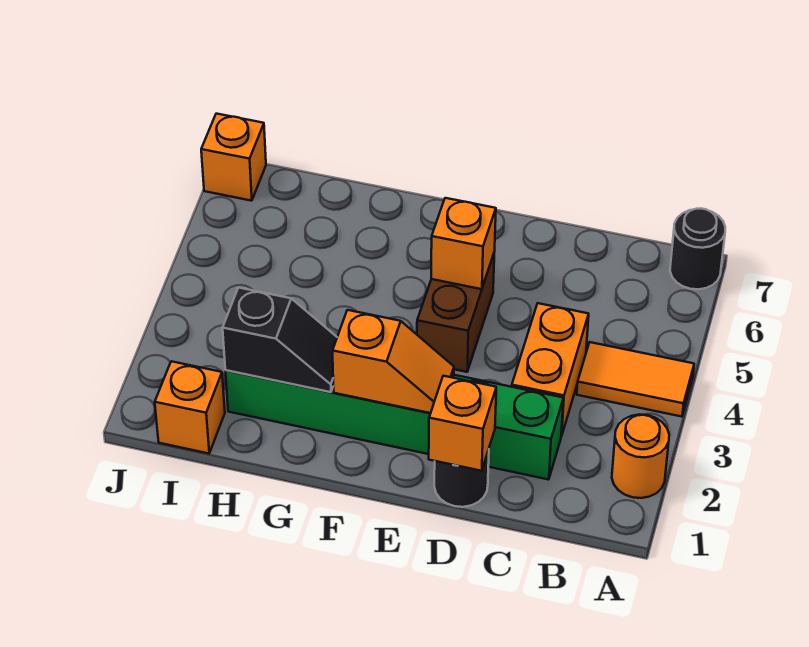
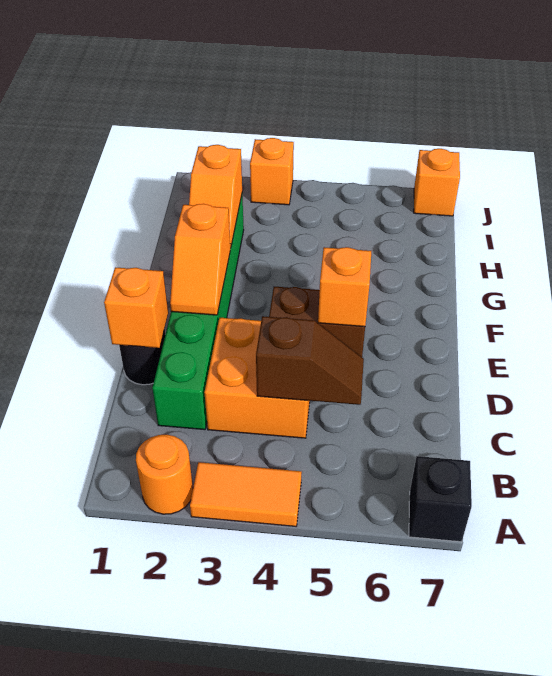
orange tile A4:B4 level 1 -> orange tile A3:A4 level 1
black round brick A7 level 1 -> black brick A7 level 1
orange brick C3:C4 level 1 -> orange brick C3:D4 level 1
none -> brown slope C4:C5 level 2 top 4
black slope G2:H2 level 2 top H -> orange slope G2:H2 level 2 top H
orange brick I1 level 1 -> orange brick J3 level 1

